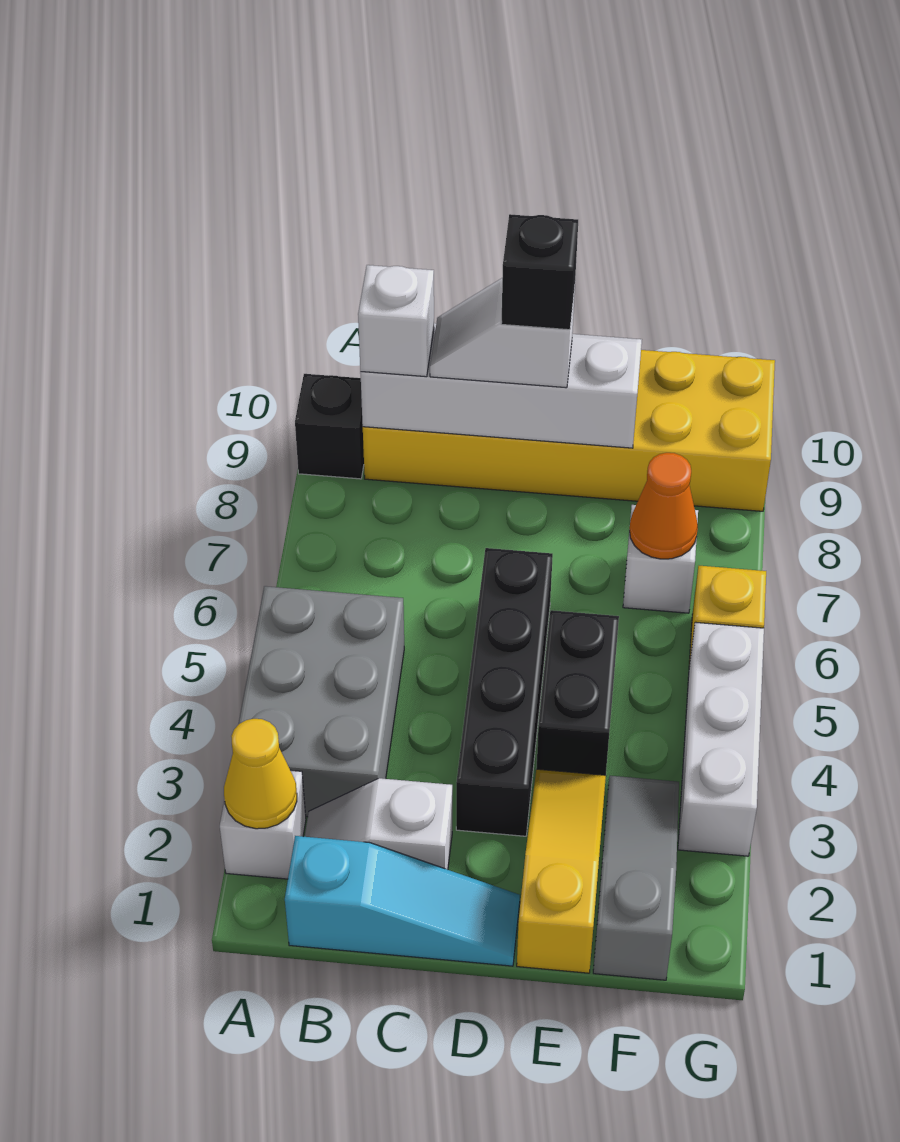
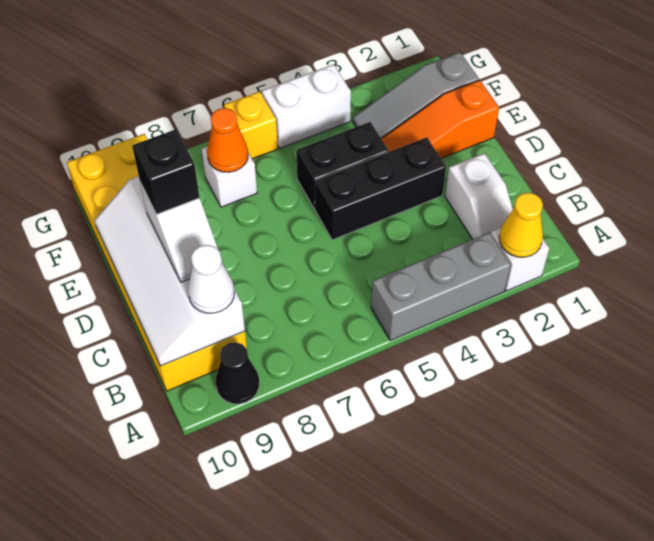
grey brick A3:B5 level 1 -> grey brick A3:A5 level 1
black brick A9 level 1 -> black cone A9 level 1
cyan slope B1:D1 level 1 top B -> none
white brick B9 level 3 -> white cone B9 level 3
black brick D3:D6 level 1 -> black brick D3:D5 level 1
yellow slope E1:E3 level 1 top 1 -> orange slope E1:E3 level 1 top 1
white brick G3:G5 level 1 -> white brick G4:G5 level 1

